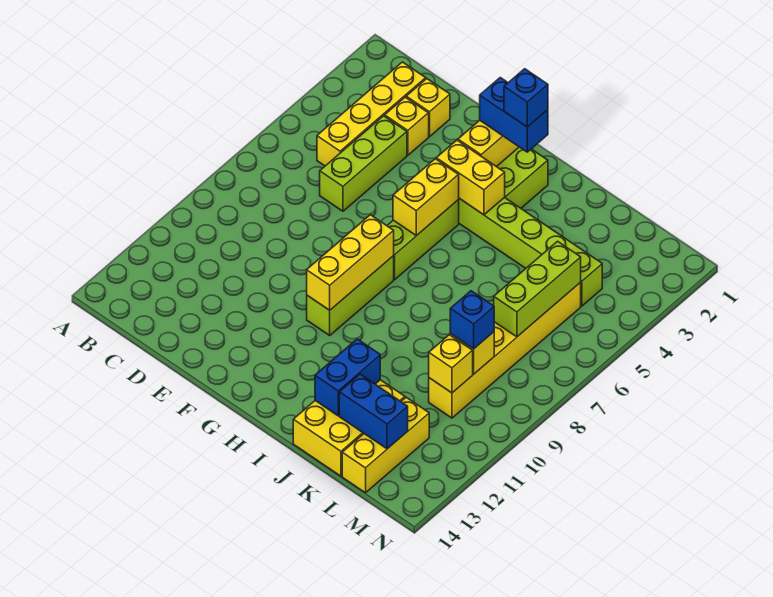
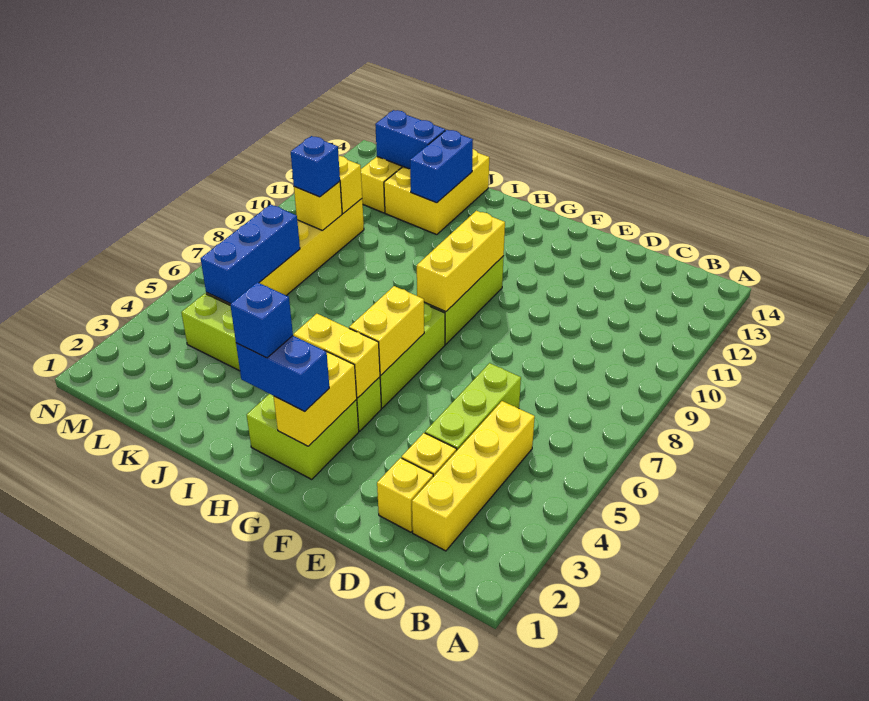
lime brick L5:L7 level 2 -> blue brick L5:L7 level 2

